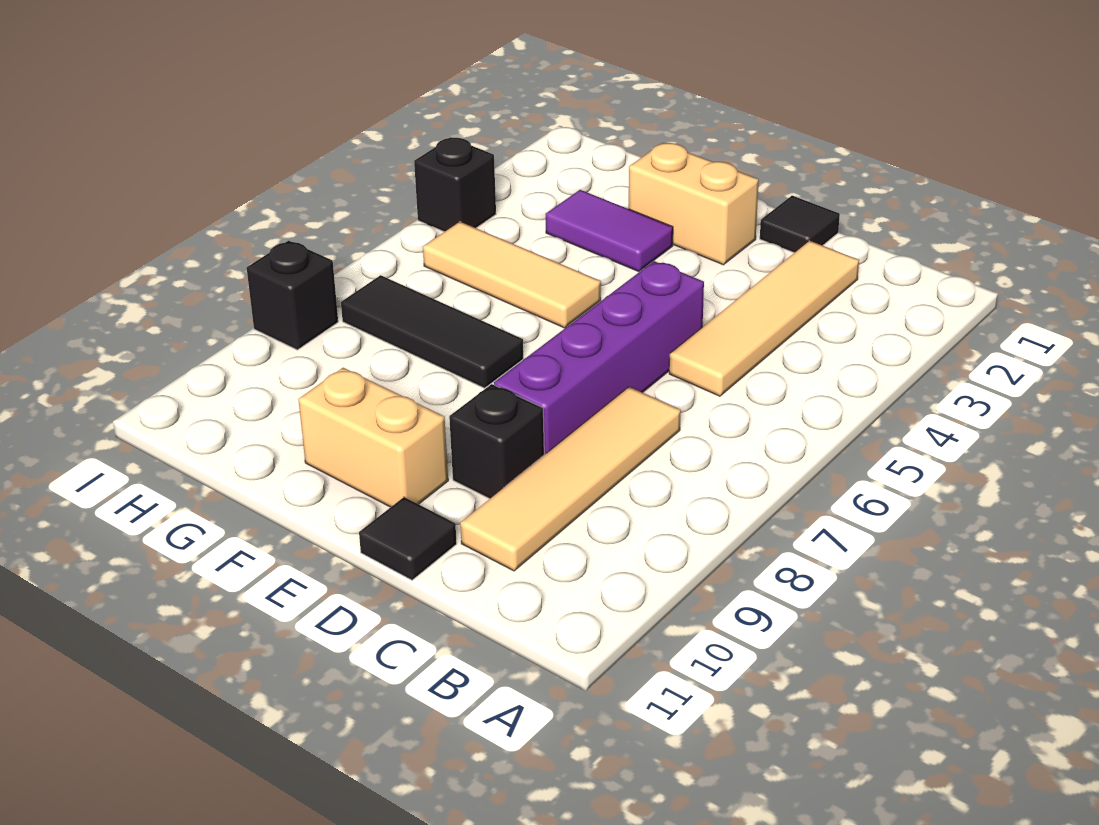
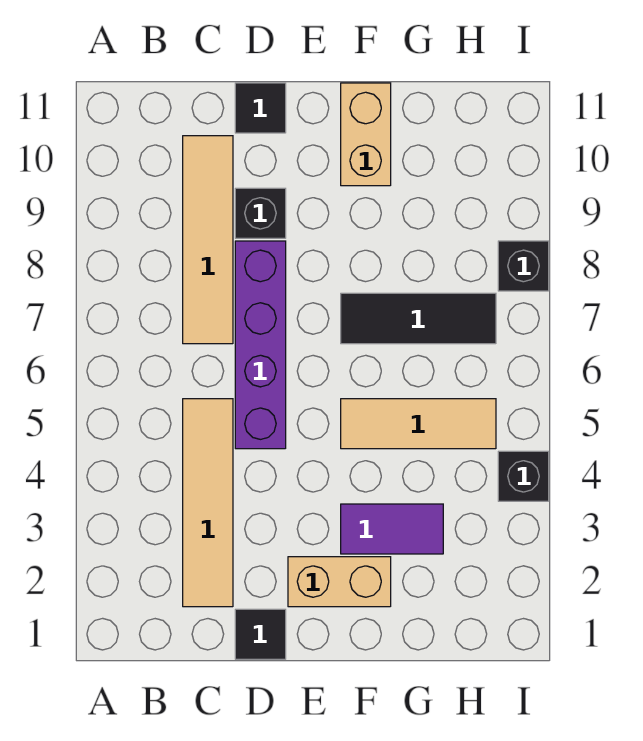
tan brick E10:F10 level 1 -> tan brick F10:F11 level 1

